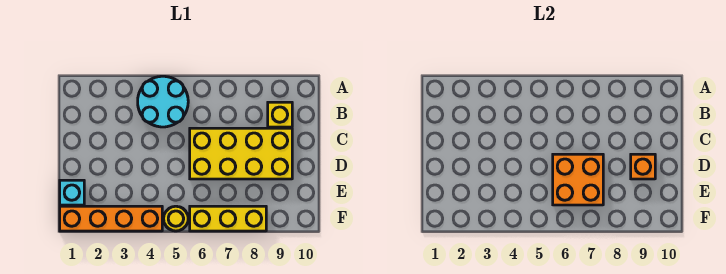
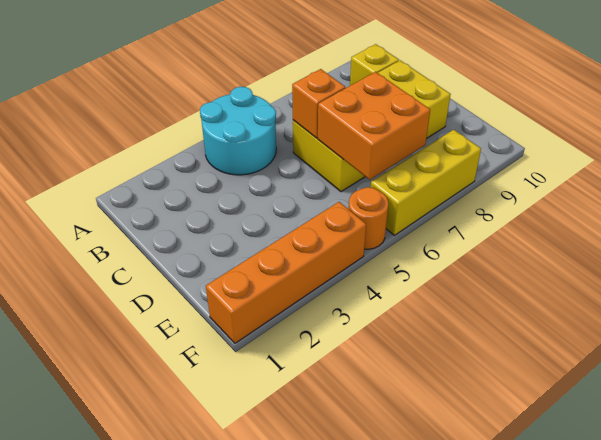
orange brick D9 level 2 -> orange brick C6 level 2
cyan brick E1 level 1 -> none
yellow round brick F5 level 1 -> orange round brick F5 level 1

